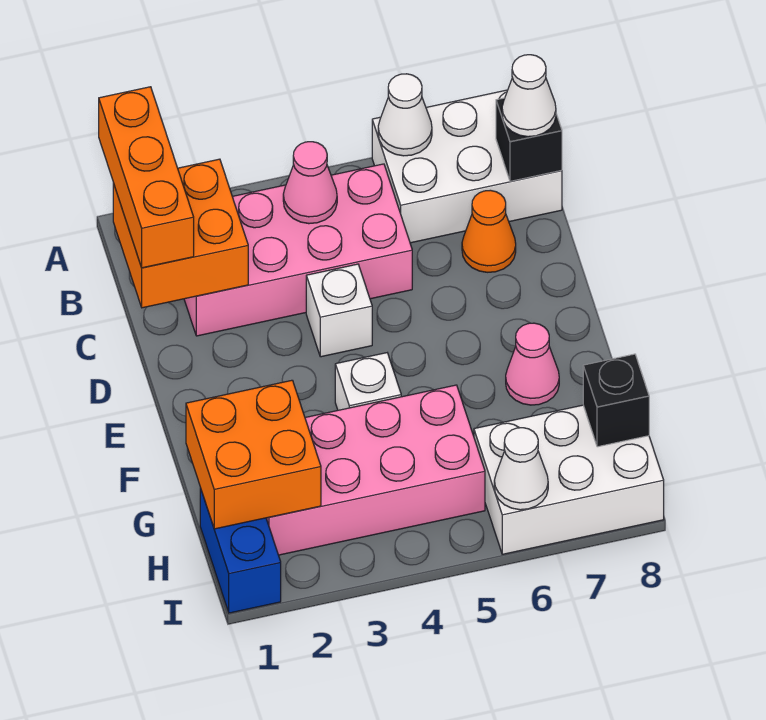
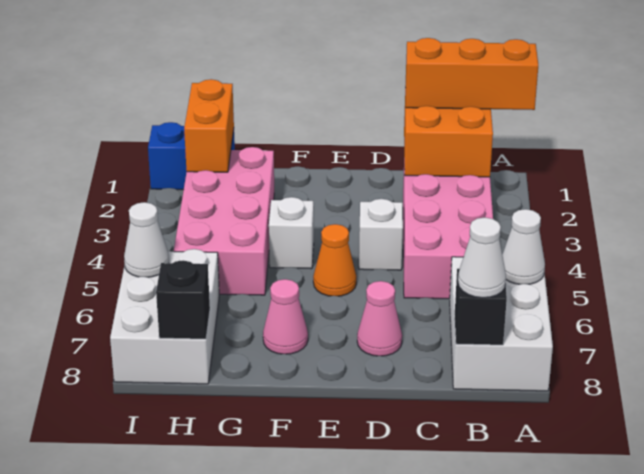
pink cone B4 level 2 -> pink cone D7 level 1
orange cone C7 level 1 -> orange cone E5 level 1
orange brick G1:H2 level 2 -> orange brick H1:H2 level 2

